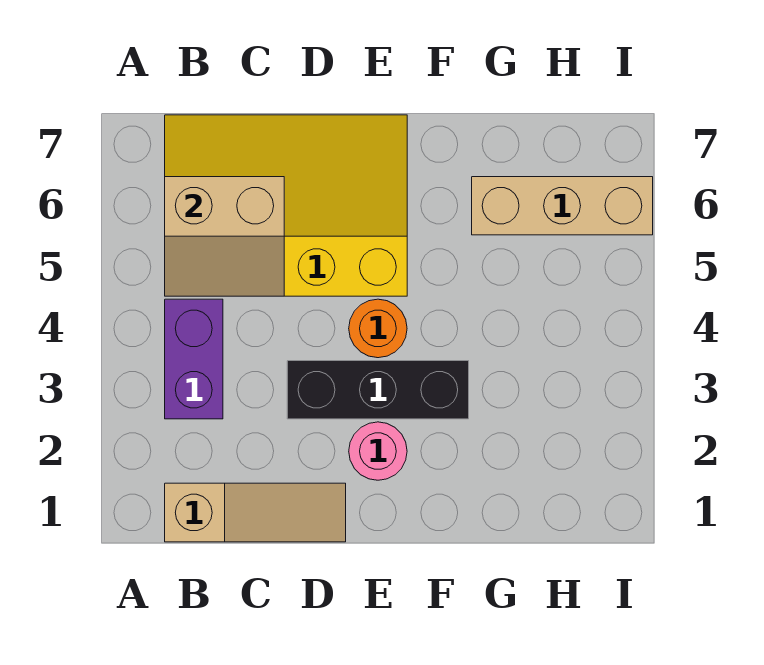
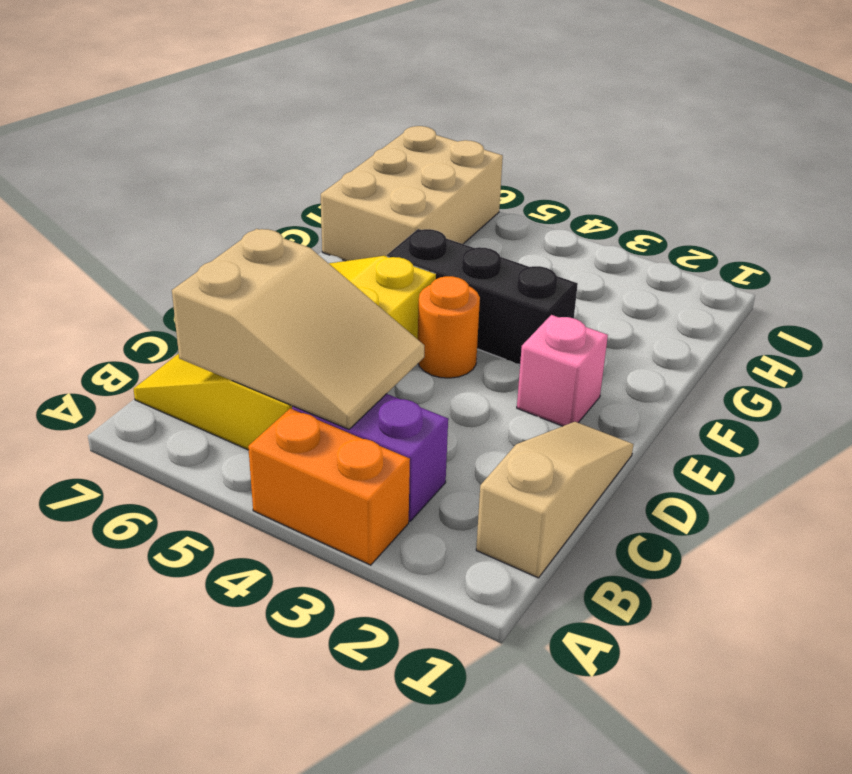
none -> orange brick A3:A4 level 1
tan slope B5:C6 level 2 top 6 -> tan slope B4:C6 level 2 top 6
black brick D3:F3 level 1 -> black brick F3:F5 level 1
pink round brick E2 level 1 -> pink brick E2 level 1
tan brick G6:I6 level 1 -> tan brick G6:I7 level 1

